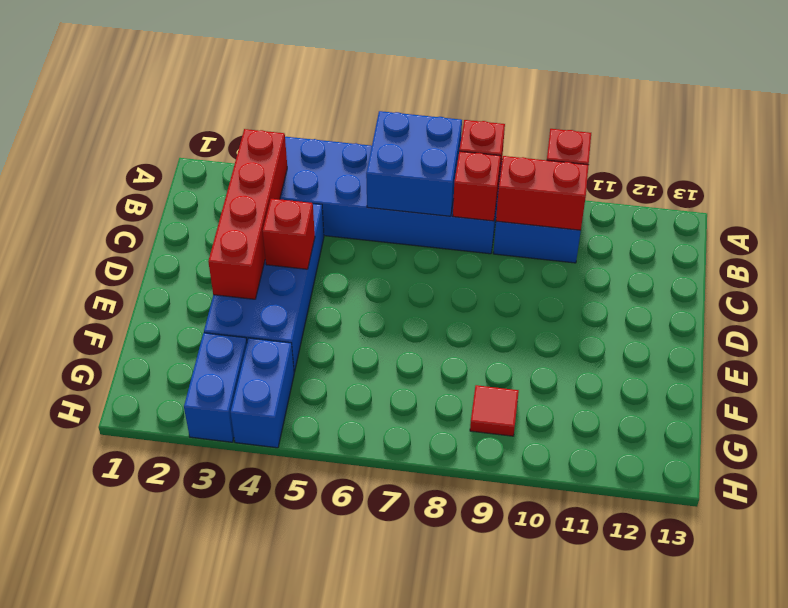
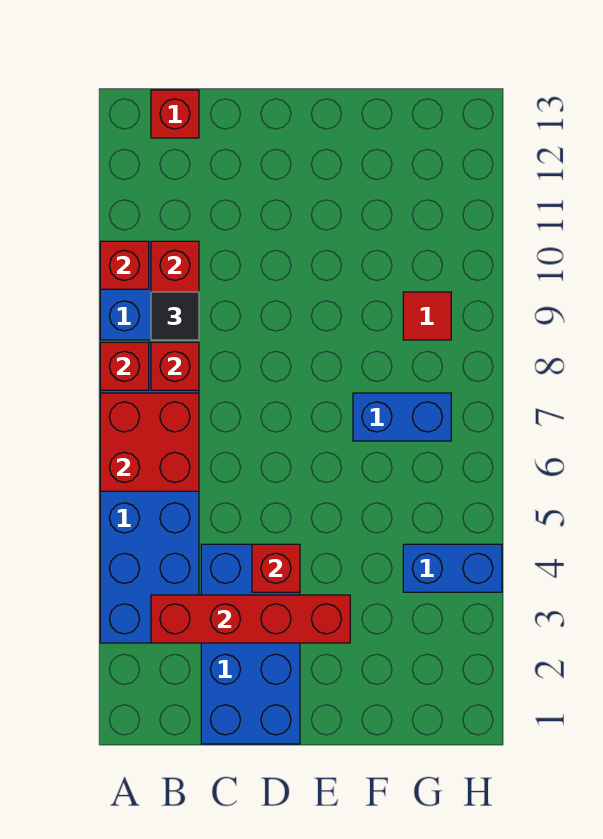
blue brick A6:B7 level 2 -> red brick A6:B7 level 2
none -> black tile B9 level 3
none -> red brick B13 level 1
blue brick C3:F4 level 1 -> blue brick C1:D4 level 1
blue brick G3:H3 level 1 -> blue brick F7:G7 level 1

